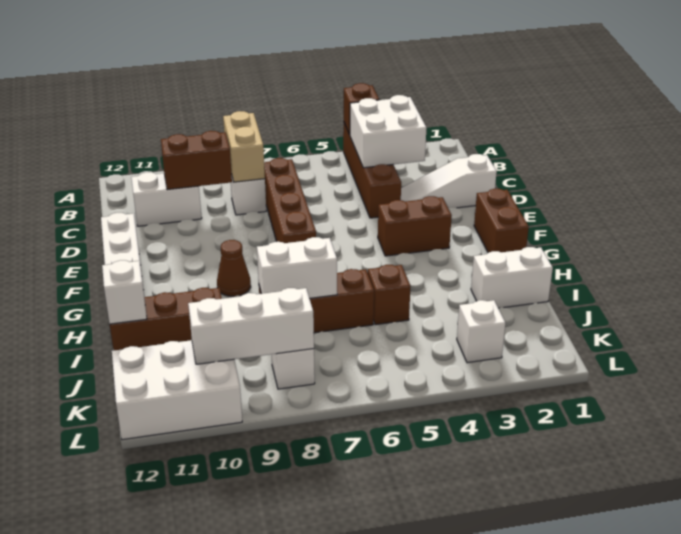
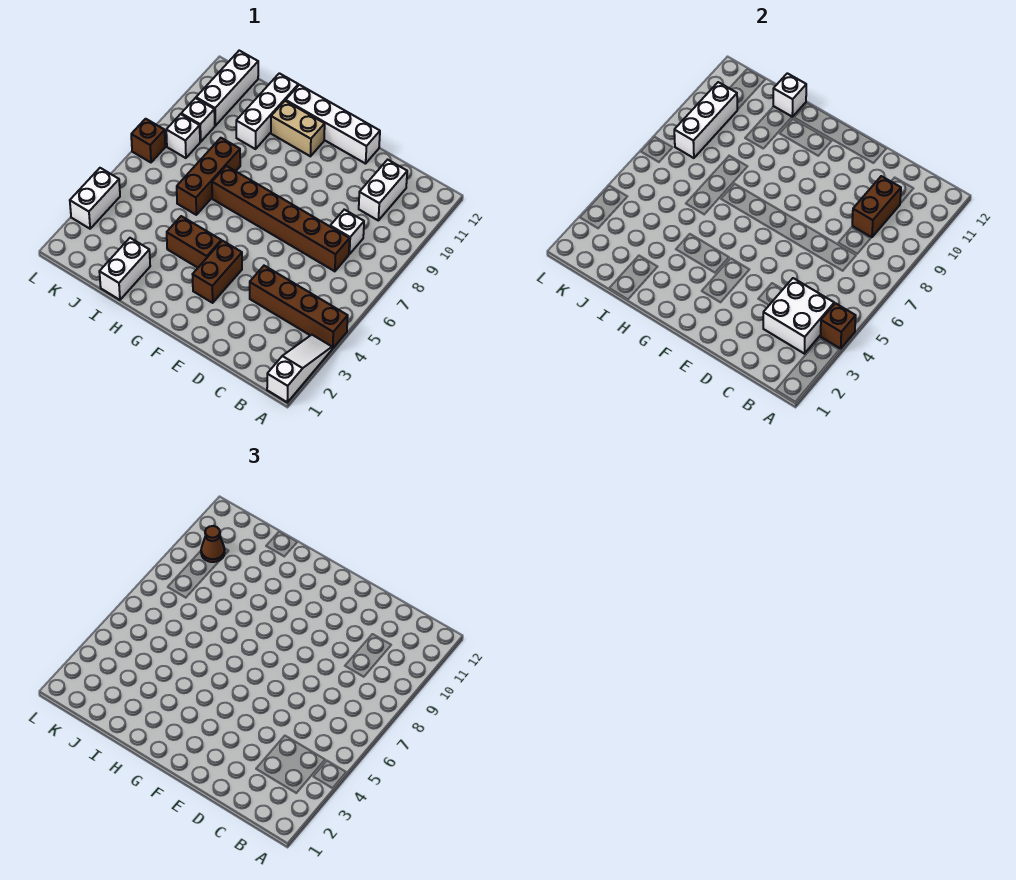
tan brick B8:C8 level 2 -> tan brick G11:H11 level 1
brown brick C7:F7 level 1 -> brown brick C7:H7 level 1
white slope D1:D3 level 1 top 1 -> white slope A1:A3 level 1 top 1
brown brick F1:G1 level 1 -> brown brick G4:H4 level 1
brown cone G9 level 1 -> brown cone K10 level 3
brown brick I5 level 1 -> brown brick L7 level 1
white brick I7:I8 level 2 -> white brick L3:L4 level 1
brown brick I10:I12 level 1 -> white brick I10:I12 level 1
white brick K3 level 1 -> white brick K9 level 1
white brick K10:L12 level 1 -> white brick K10:K12 level 1

